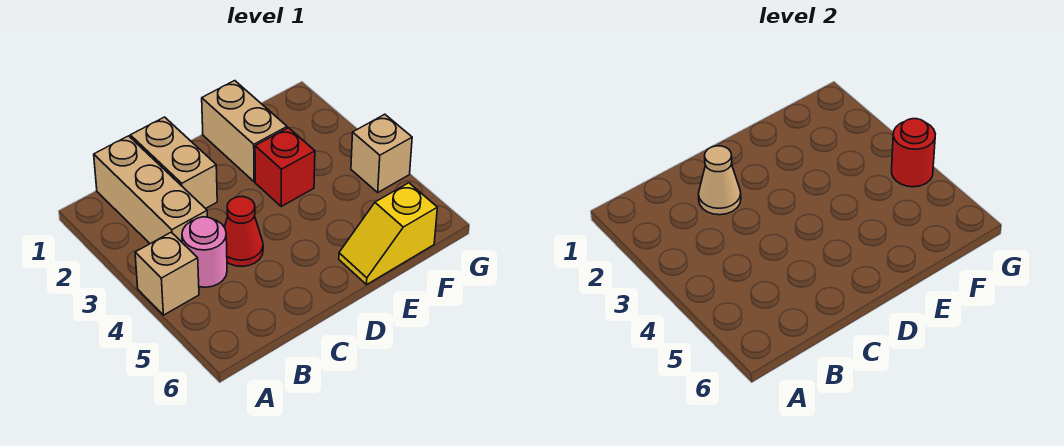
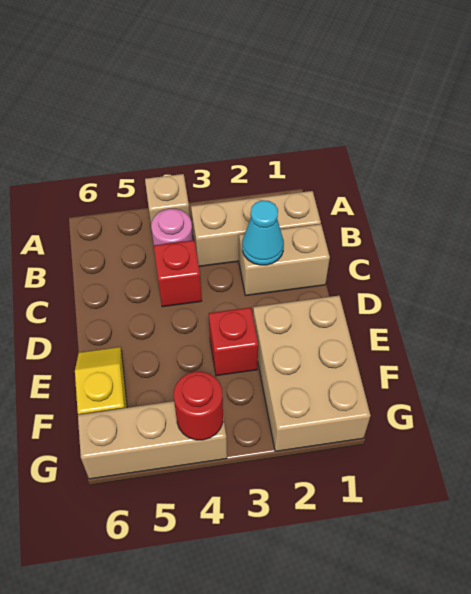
tan cone C2 level 2 -> cyan cone C2 level 2
red cone C4 level 1 -> red brick C4 level 1
tan brick E1:E2 level 1 -> tan brick E1:G2 level 1
tan brick G4 level 1 -> tan brick G4:G6 level 1

